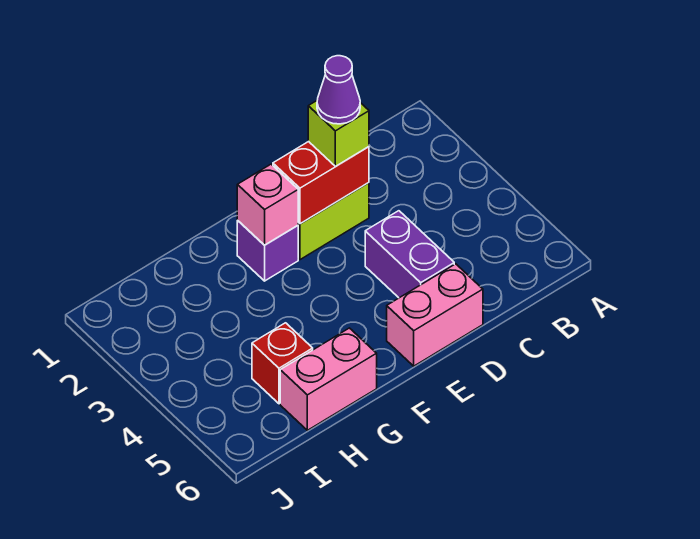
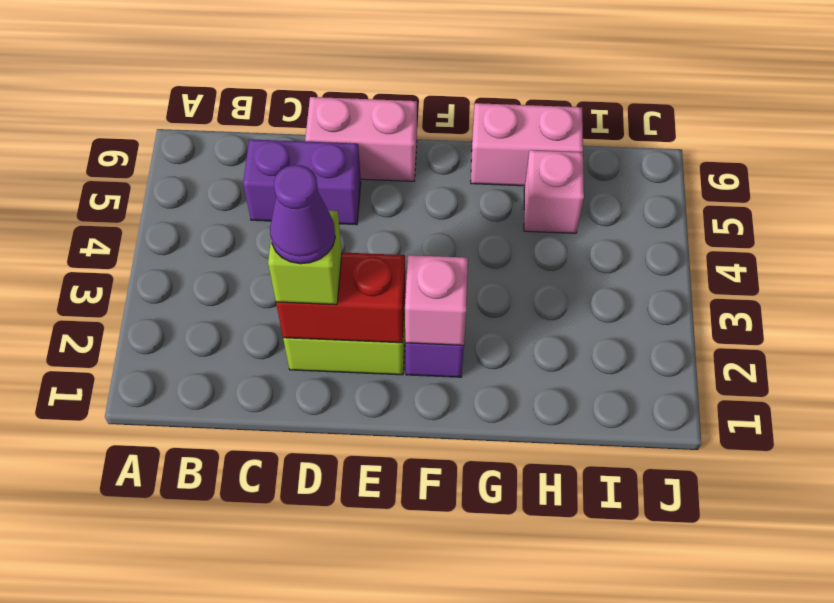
purple brick D4:D5 level 1 -> purple brick C5:D5 level 1
red brick H5 level 1 -> pink brick H5 level 1

